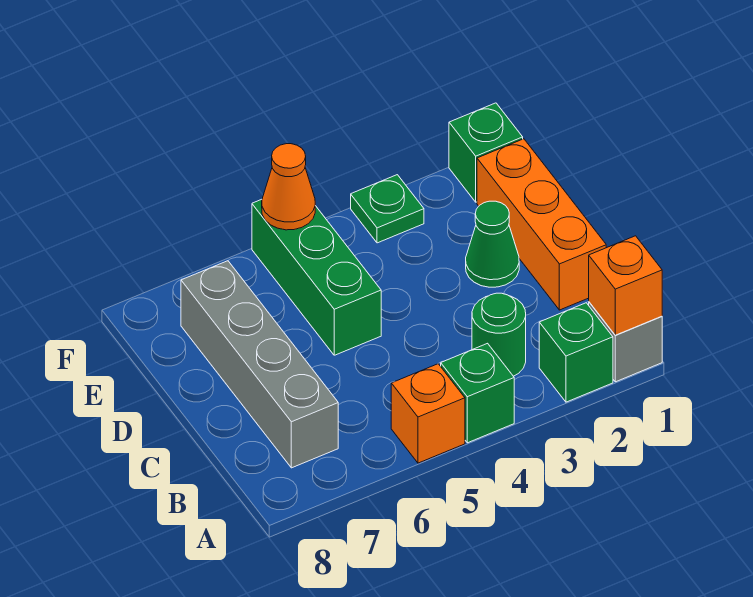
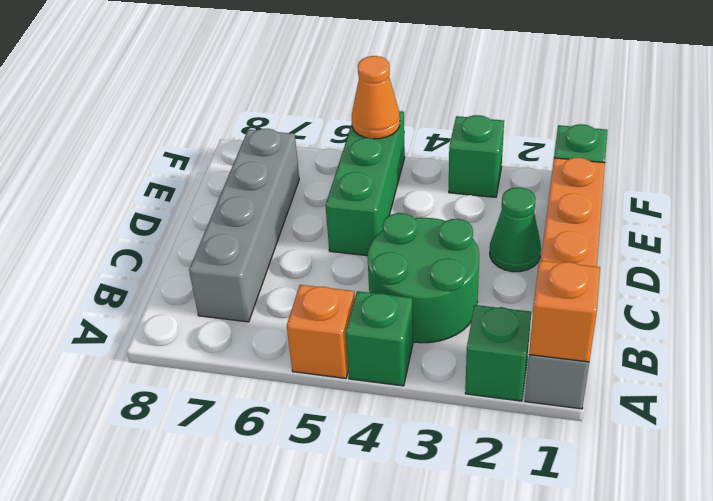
green round brick B3 level 1 -> green round brick B3:C4 level 1
green plate F3 level 1 -> green brick F3 level 1

